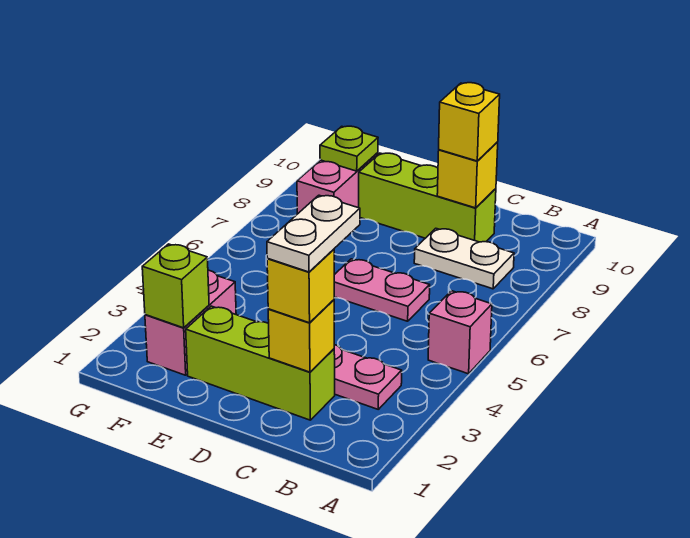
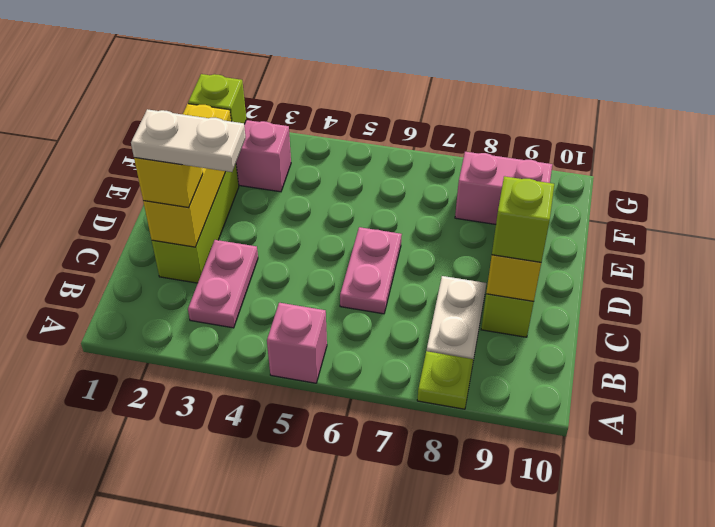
yellow brick C2 level 2 -> yellow brick C2:E2 level 2
yellow brick C9 level 3 -> lime brick C9 level 3
lime plate F9 level 2 -> lime plate A8 level 1

